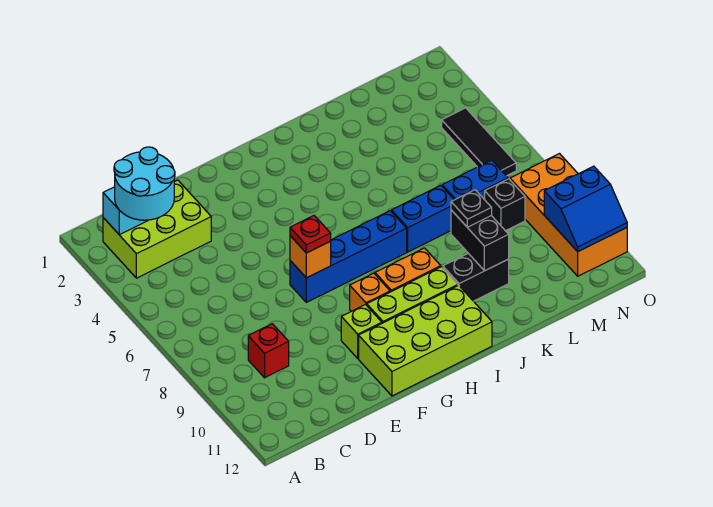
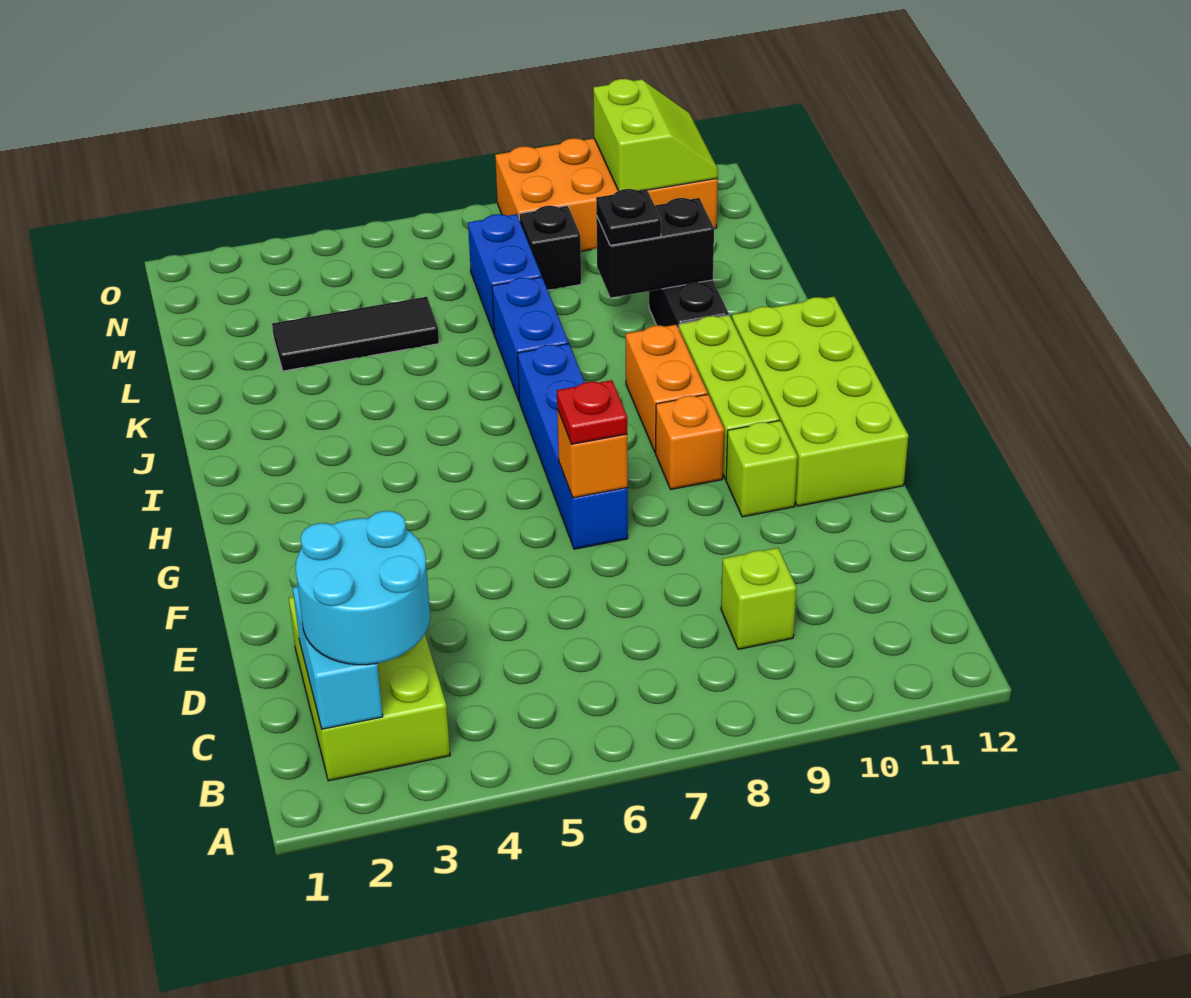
red brick C9 level 1 -> lime brick C9 level 1
black tile N4:N6 level 1 -> black tile L3:L5 level 1
blue slope N10:O11 level 2 top 10 -> lime slope N10:O11 level 2 top 10

